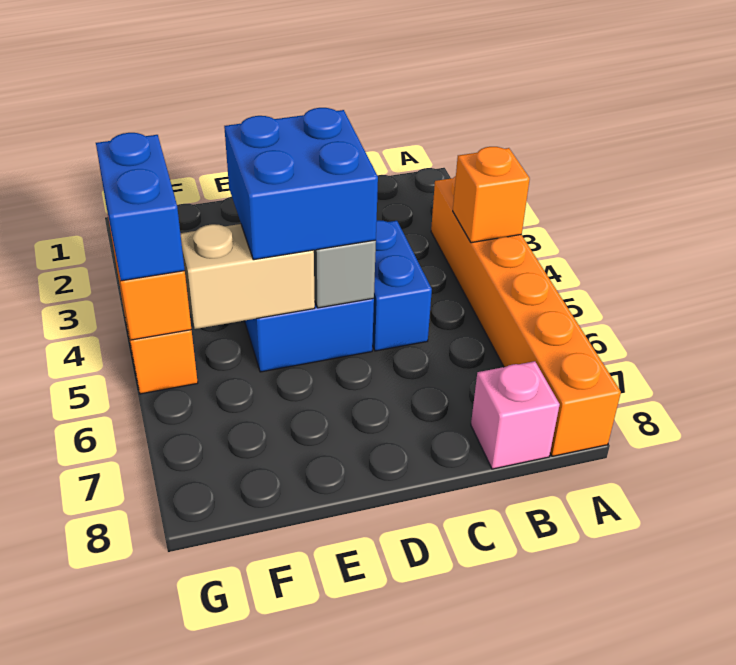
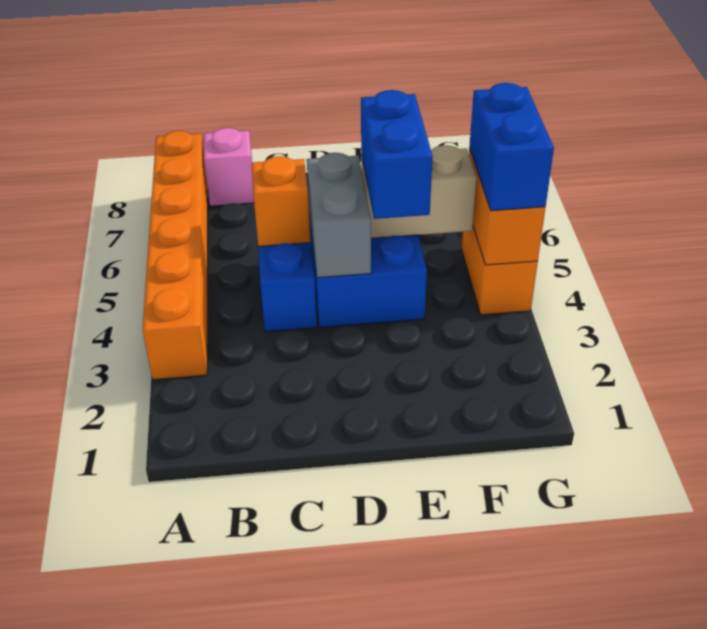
orange brick A4 level 2 -> orange brick C5 level 2
blue brick D4:E5 level 3 -> blue brick E4:E5 level 3

